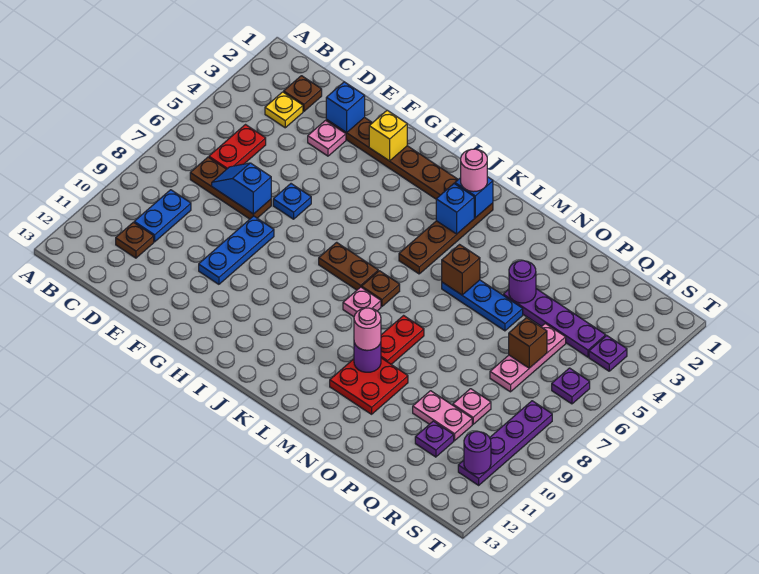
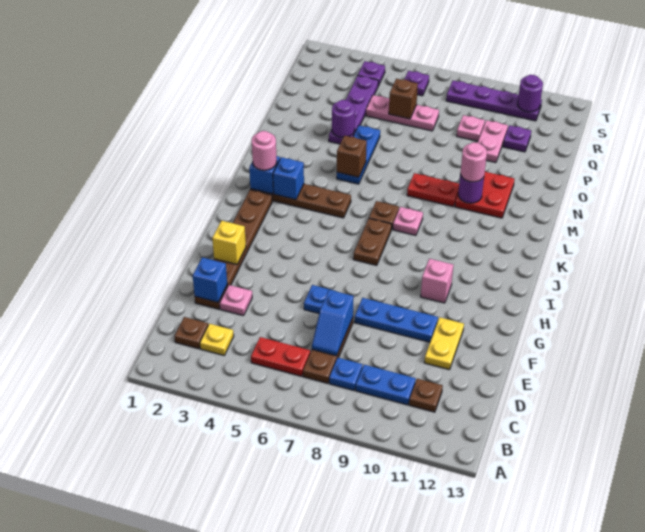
none -> blue plate C8 level 1
none -> yellow plate E11:F11 level 1
none -> pink brick H10 level 1

